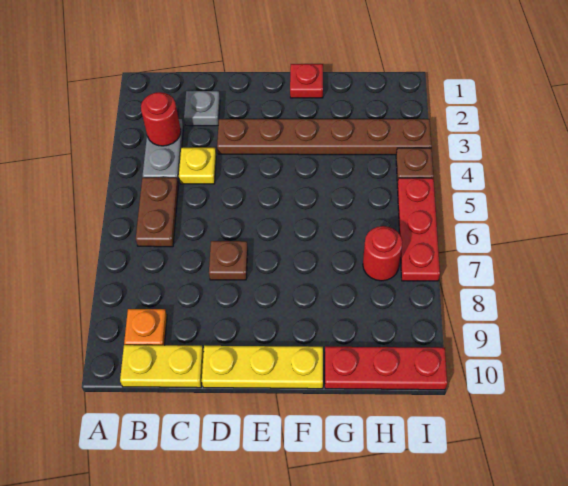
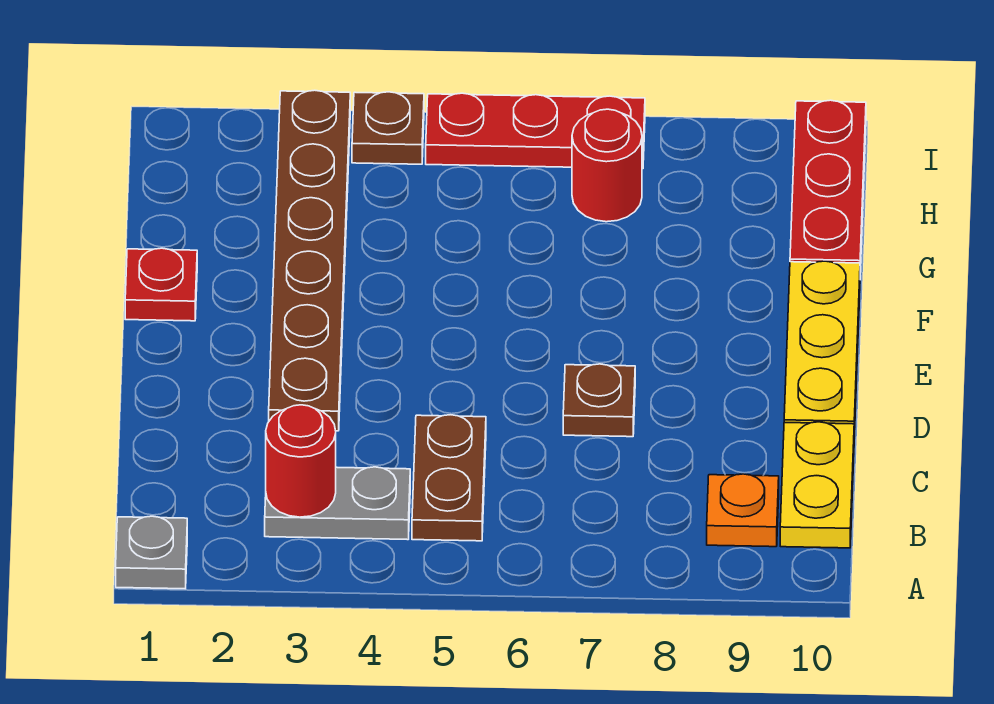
brown plate B5:B6 level 1 -> brown plate B5:C5 level 1
grey plate C2 level 1 -> grey plate A1 level 1
yellow plate C4 level 1 -> none

